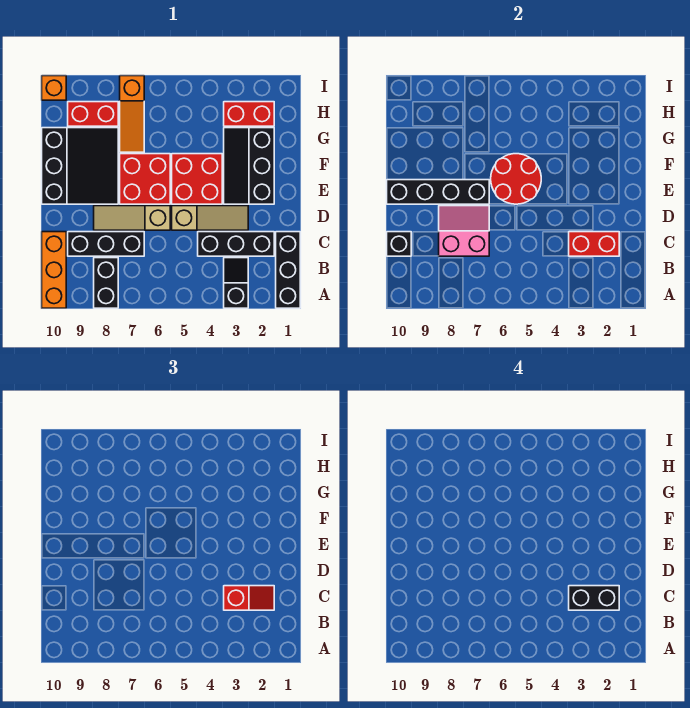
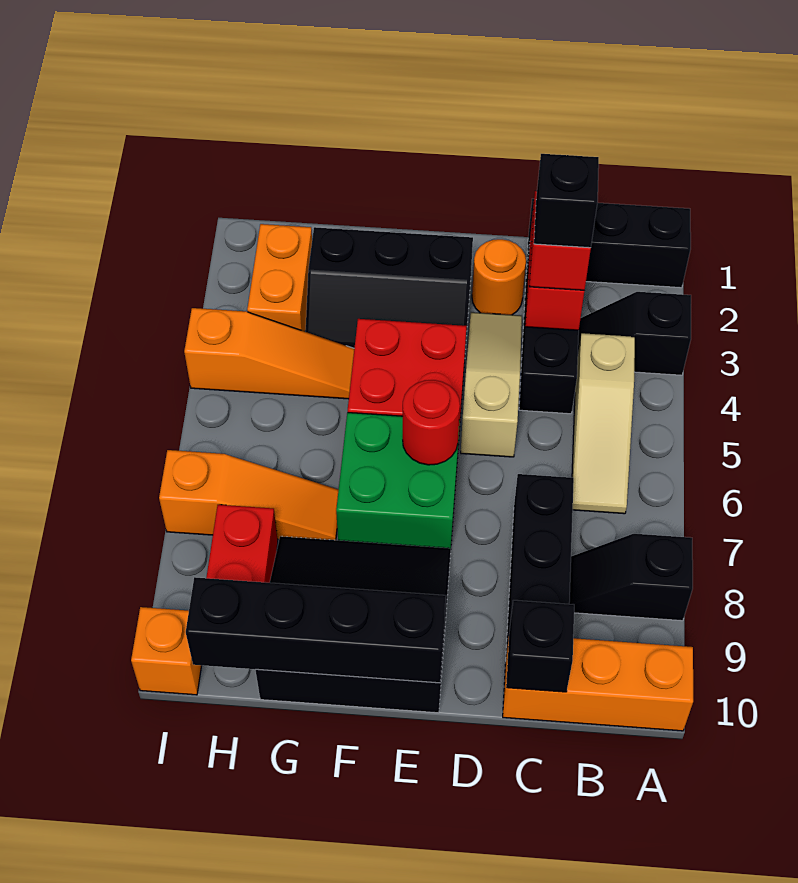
black brick A8:B8 level 1 -> black slope A8:B8 level 1 top A
black brick C2:C3 level 4 -> black brick C3 level 4
pink slope C7:D8 level 2 top C -> none
none -> orange round brick D2 level 1
tan slope D6:D8 level 1 top 6 -> tan slope B4:B6 level 1 top 4
red round brick E5:F6 level 2 -> red round brick E6 level 2
red brick E6:F7 level 1 -> green brick E6:F7 level 1
black brick E7:E10 level 2 -> black brick E10:H10 level 2
none -> orange slope G4:I4 level 1 top I
red brick H2:H3 level 1 -> orange brick H2:H3 level 1

